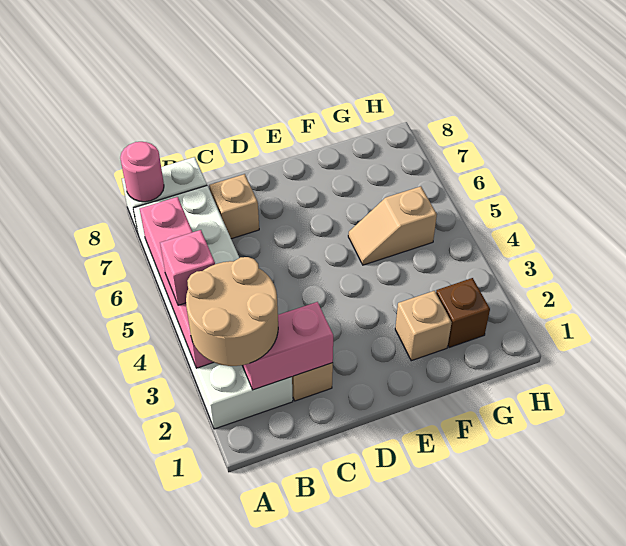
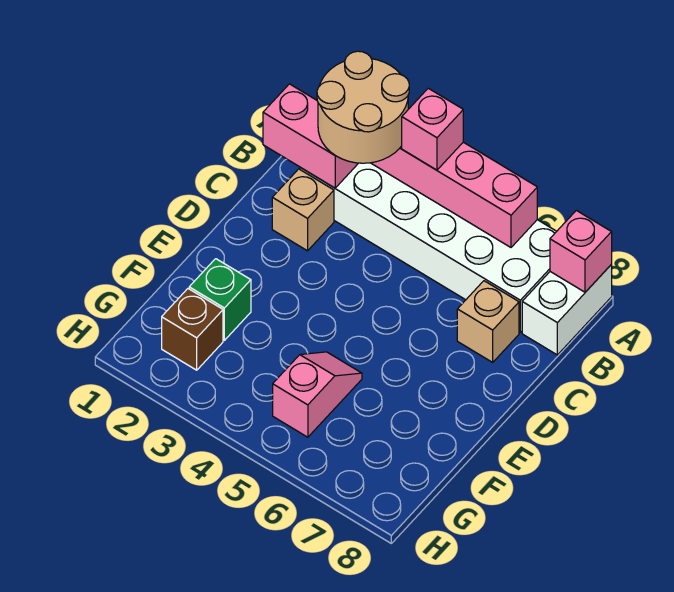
pink round brick A8 level 2 -> pink brick A8 level 2
pink brick B2:C2 level 2 -> pink brick B1:B2 level 2
tan brick F2 level 1 -> green brick F2 level 1
tan slope F5:G5 level 1 top G -> pink slope F5:G5 level 1 top G

